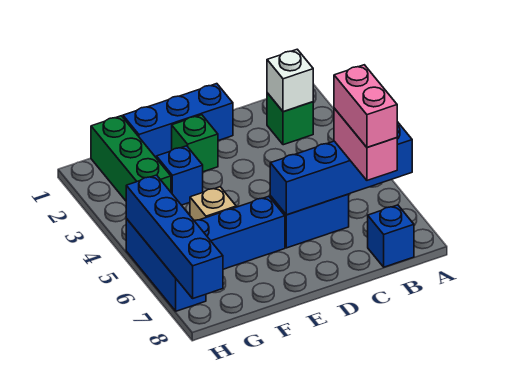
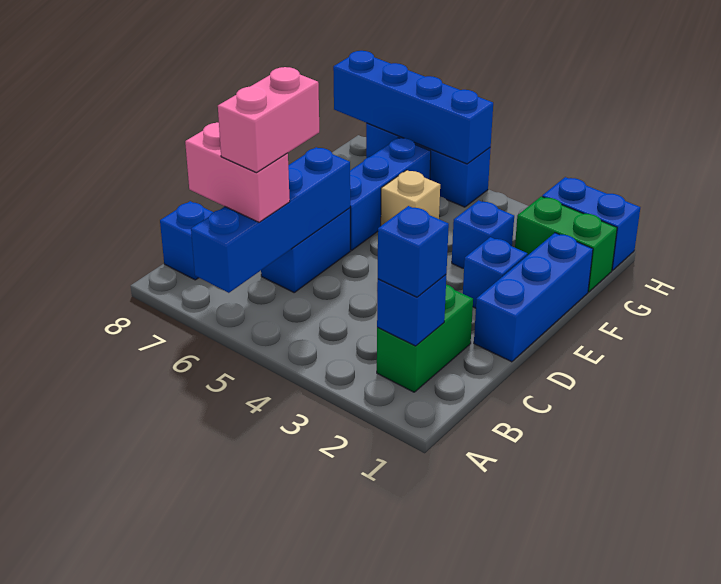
green brick B2 level 1 -> green brick B2:C2 level 1
white brick B2 level 2 -> blue brick B2 level 2
none -> blue brick B2 level 3
pink brick B6:B7 level 4 -> pink brick B6:C6 level 4
green brick E2 level 1 -> blue brick E2 level 1
green brick G1:G3 level 1 -> green brick G1:G2 level 1
none -> blue brick H1:H2 level 1

